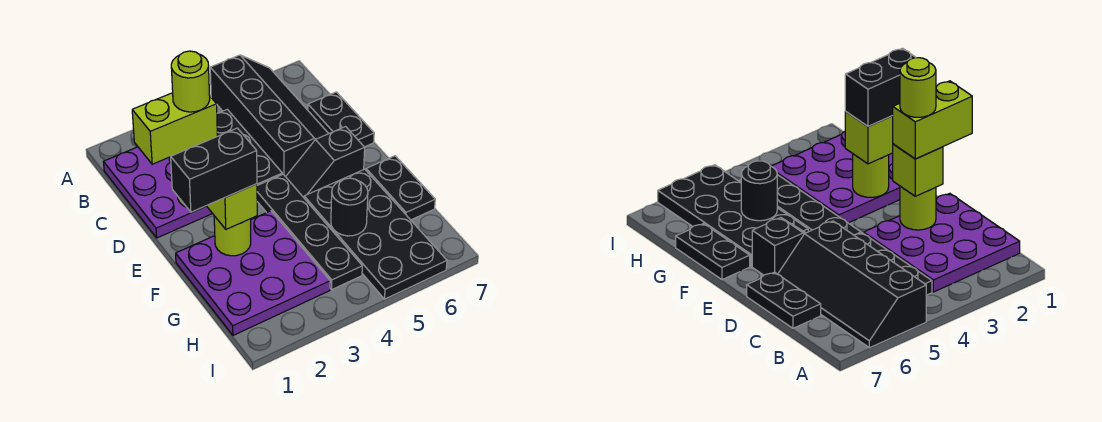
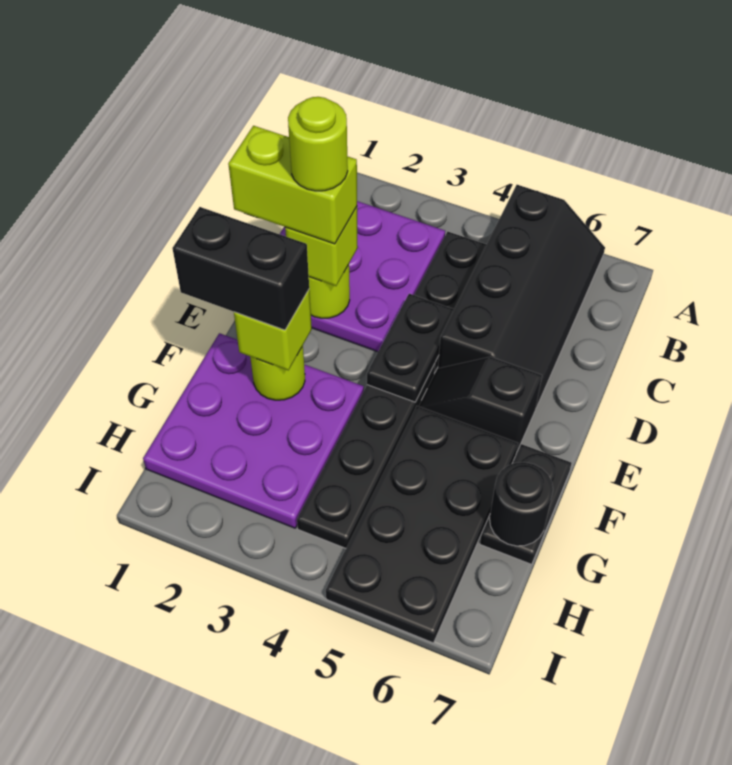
black plate C7:D7 level 1 -> black plate D4:E4 level 2
black round brick G5 level 2 -> black round brick G7 level 2

